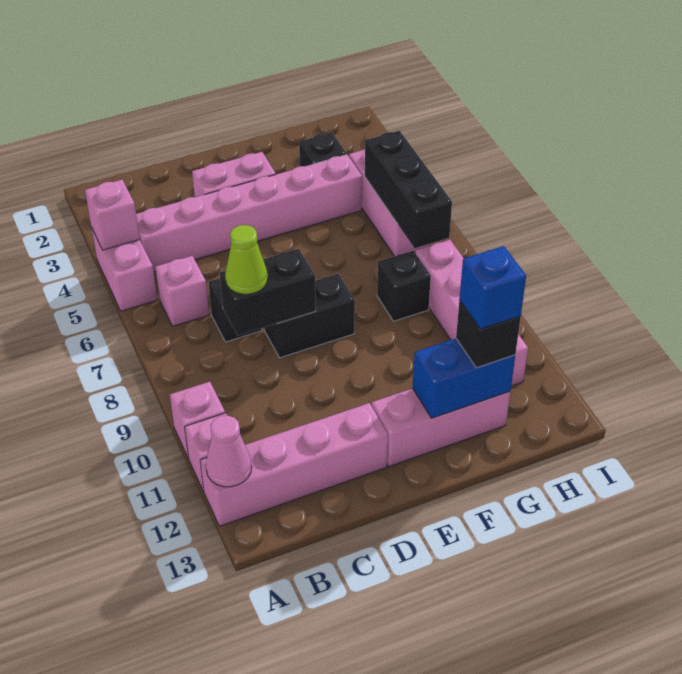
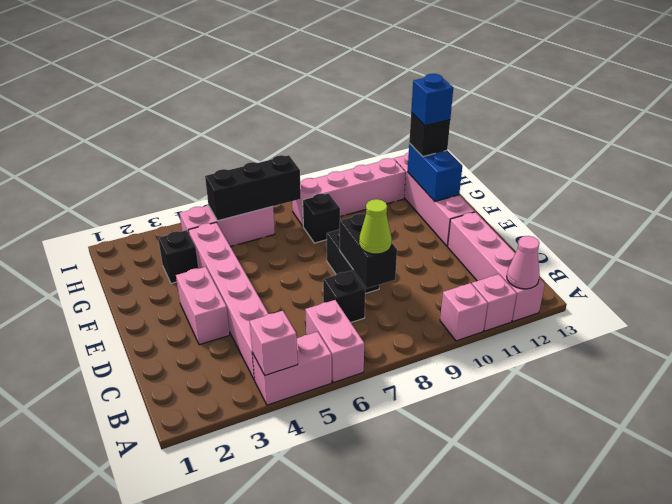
pink brick B6 level 1 -> pink brick A6:B6 level 1
pink brick E12:G12 level 1 -> pink brick E12:H12 level 1

